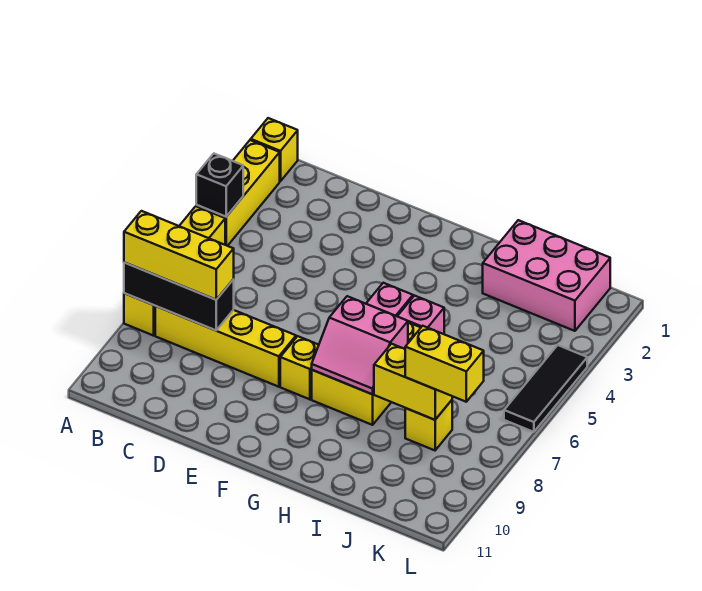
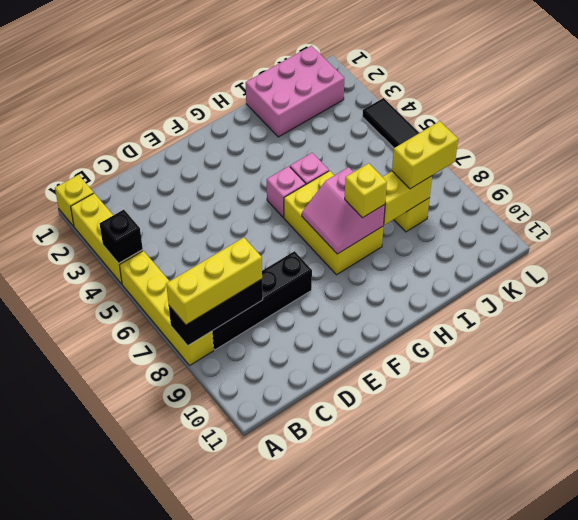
yellow brick B8:E8 level 1 -> black brick B8:E8 level 1
yellow brick F8 level 1 -> yellow brick H8 level 3
pink slope G7:H8 level 2 top 7 -> pink slope G7:H8 level 2 top H

